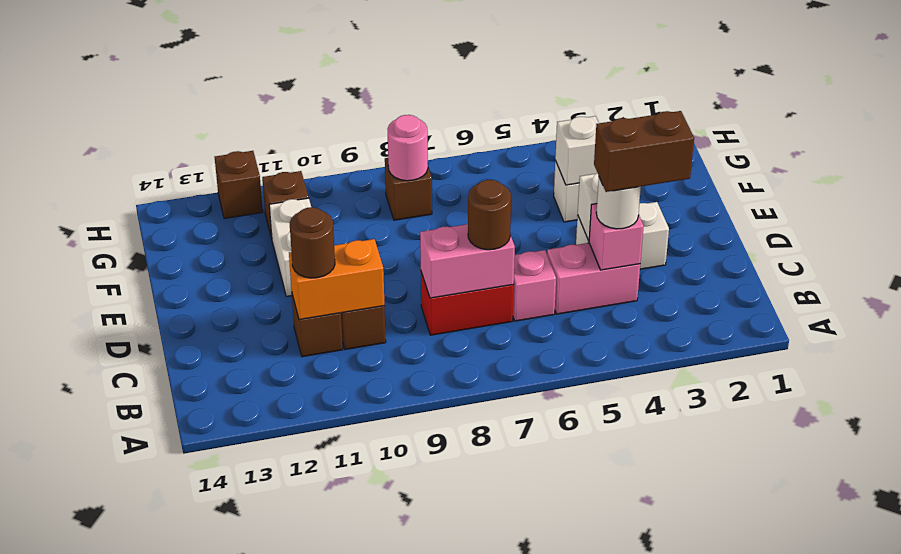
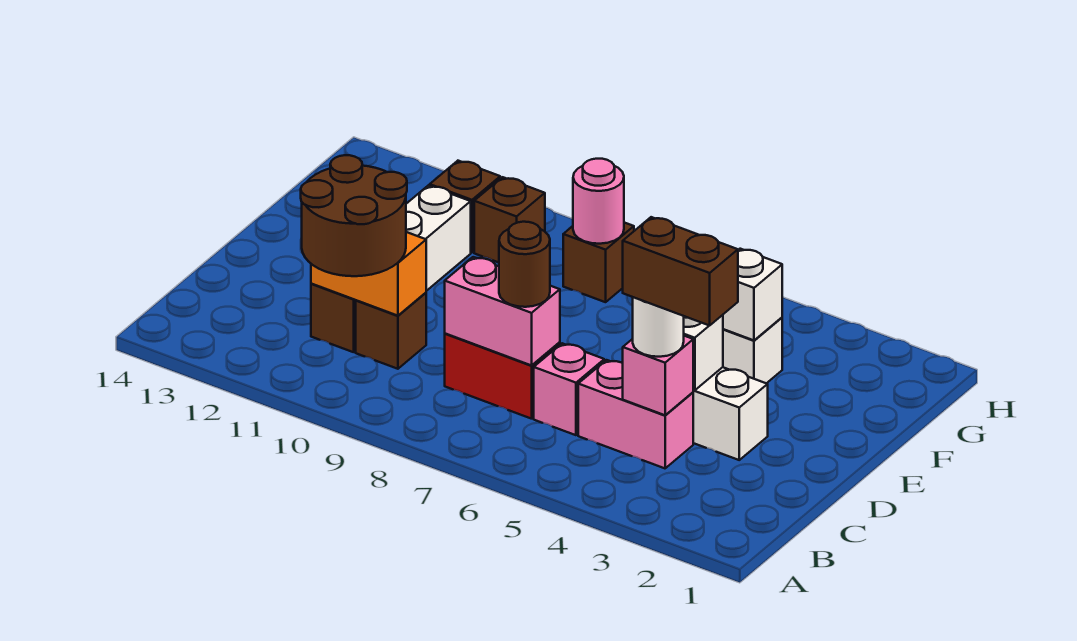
brown round brick C11 level 3 -> brown round brick B10:C11 level 3
brown brick H12 level 1 -> brown brick G10 level 1

